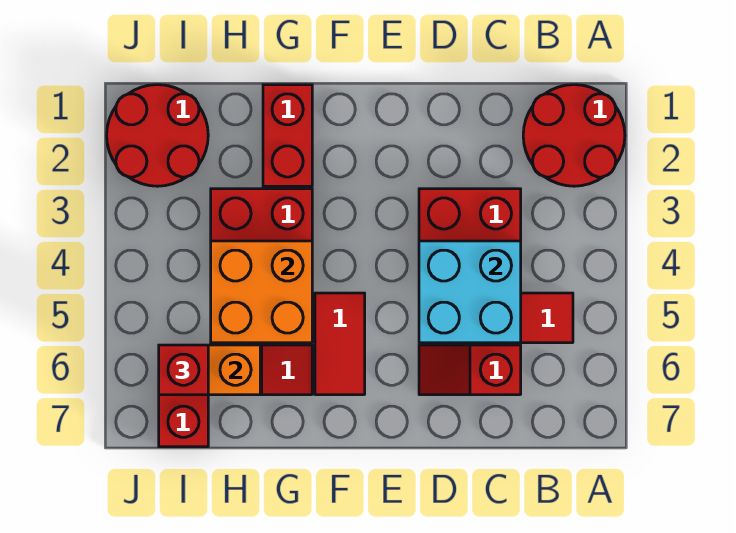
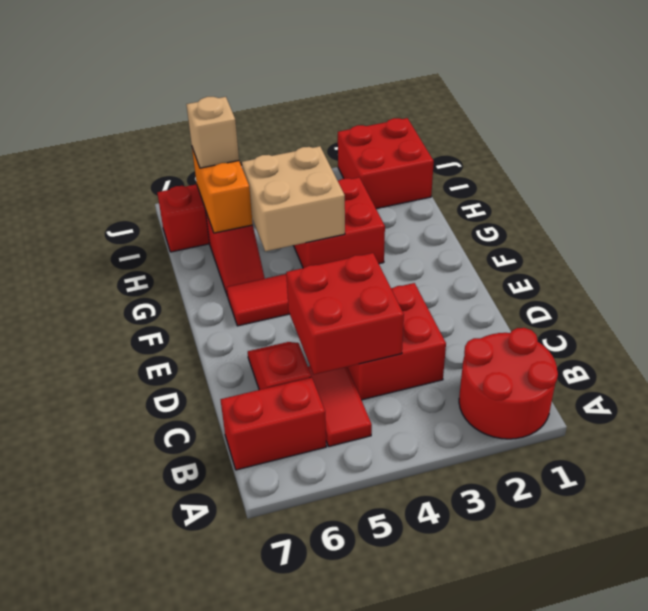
cyan brick C4:D5 level 2 -> red brick C4:D5 level 2
red brick G1:G2 level 1 -> red brick B6:B7 level 1
orange brick G4:H5 level 2 -> tan brick G4:H5 level 2
red round brick I1:J2 level 1 -> red brick I1:J2 level 1
red brick I6 level 3 -> tan brick I6 level 3

